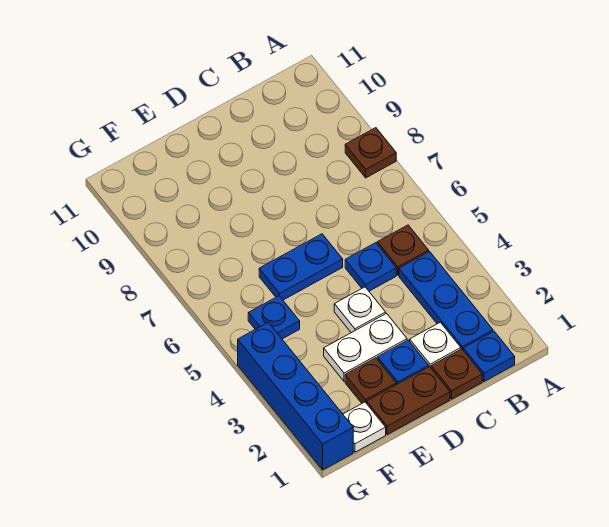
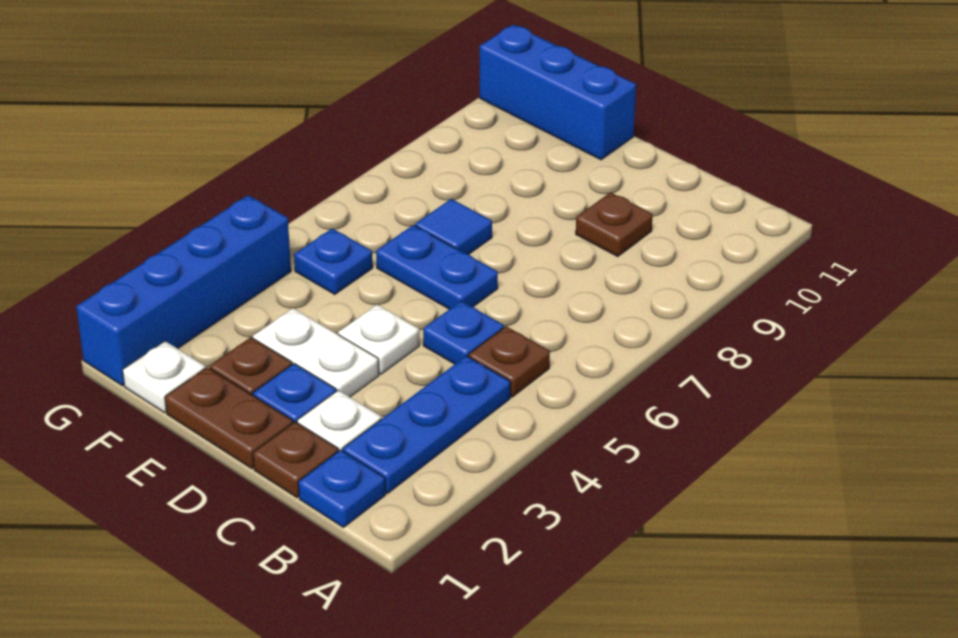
brown plate A8 level 1 -> brown plate C9 level 1
none -> blue tile E7 level 1
none -> blue brick E11:G11 level 1

